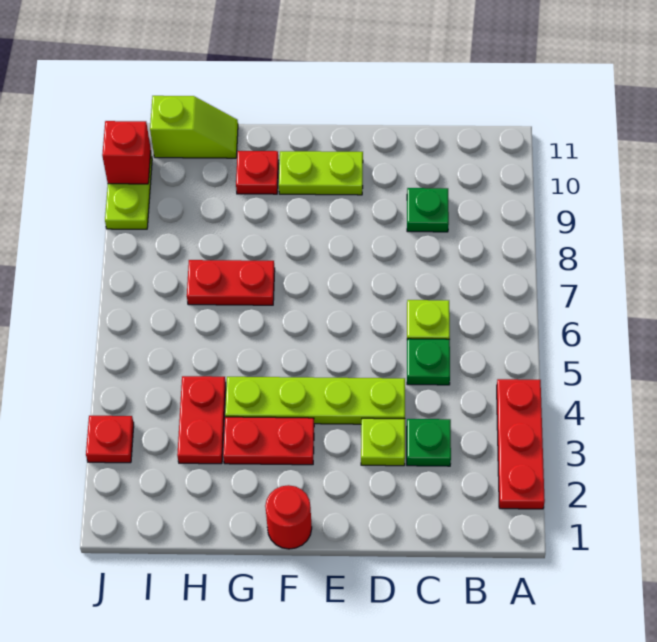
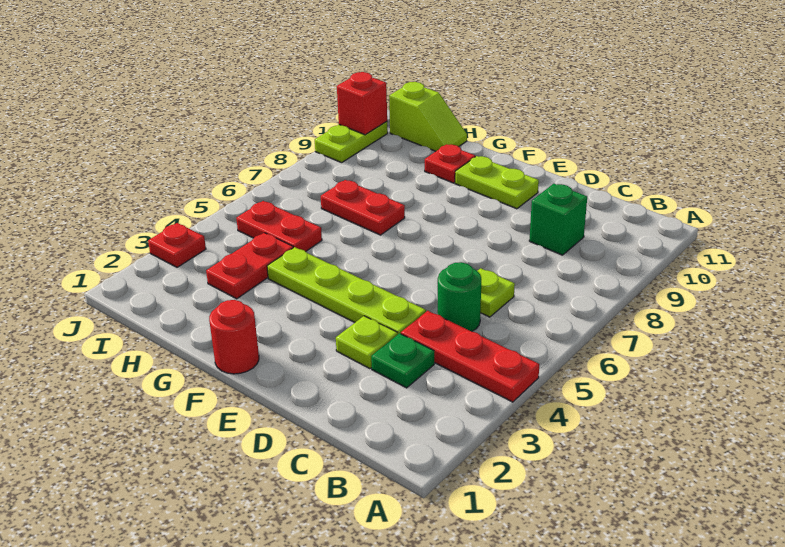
red plate A2:A4 level 1 -> red plate A4:C4 level 1
green plate C5 level 1 -> green round brick C5 level 1
green plate C9 level 1 -> green brick C9 level 1
red plate F3:G3 level 1 -> red plate H5:I5 level 1

